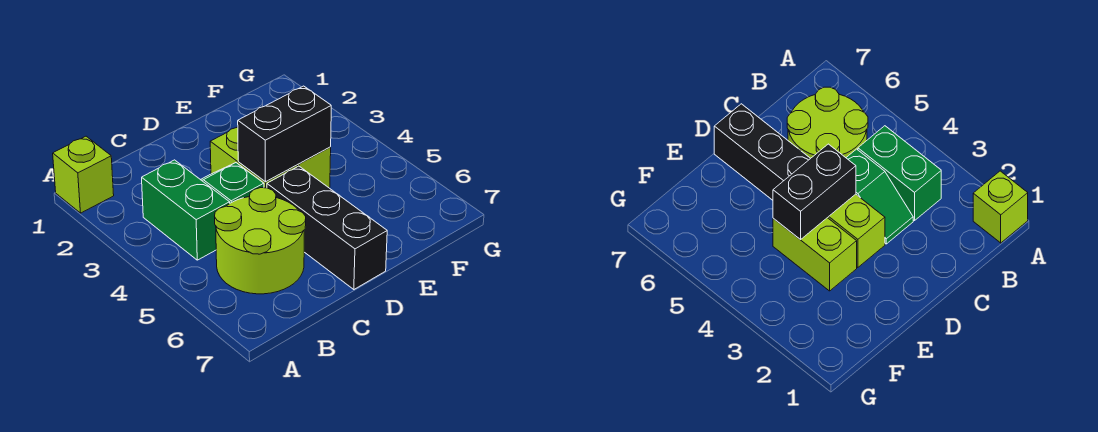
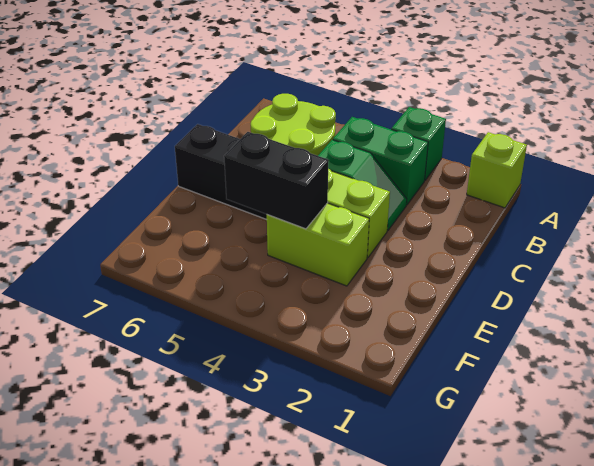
none -> green brick A3 level 1
black brick D4:E4 level 2 -> black brick E4:E5 level 2

